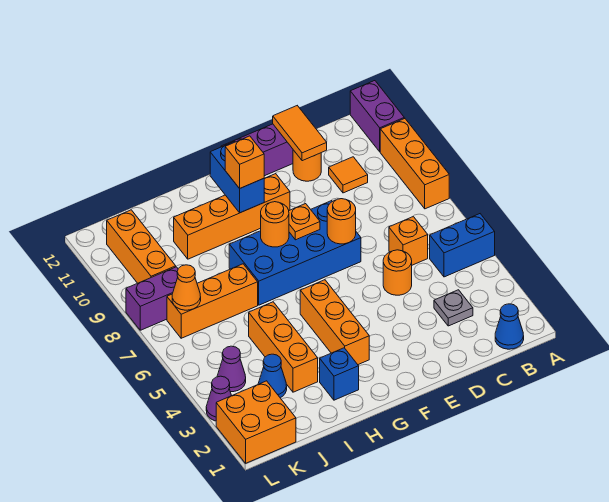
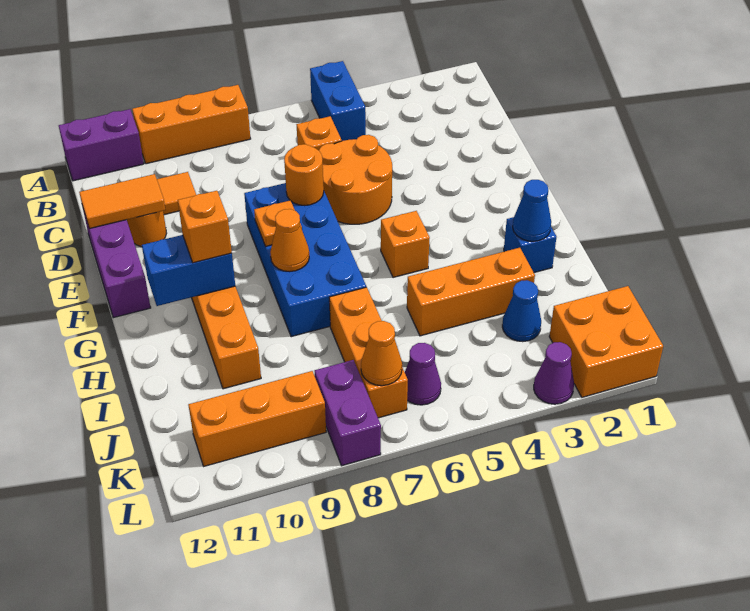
blue cone B1 level 1 -> blue cone H2 level 2
grey plate C3 level 1 -> none
orange round brick D5 level 1 -> orange round brick D5:E6 level 1
orange brick G3:G5 level 1 -> orange brick G5 level 1
orange round brick G8 level 2 -> orange cone G8 level 2
purple cone K4 level 1 -> purple cone K6 level 1

